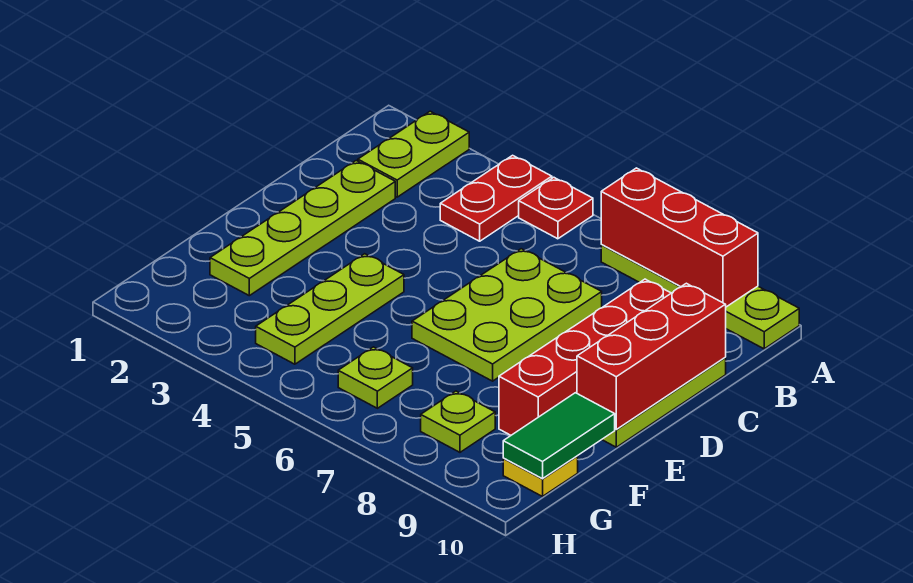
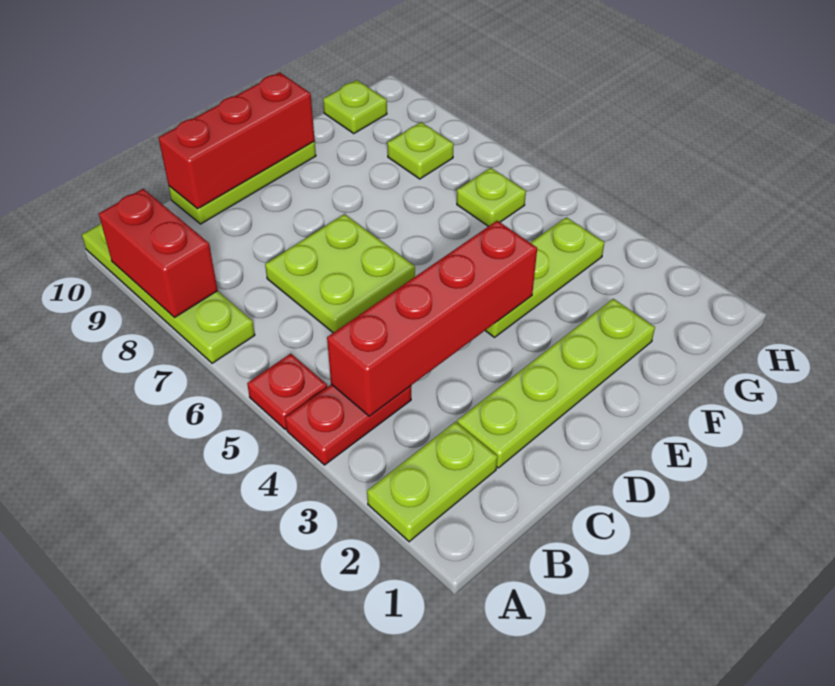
red brick A7:A9 level 2 -> red brick A8:A9 level 2
lime plate C6:E7 level 1 -> lime plate C6:D7 level 1
red brick C9:F9 level 1 -> red brick B4:E4 level 2
green tile F10:G10 level 2 -> none
yellow plate G10 level 1 -> lime plate G10 level 1

